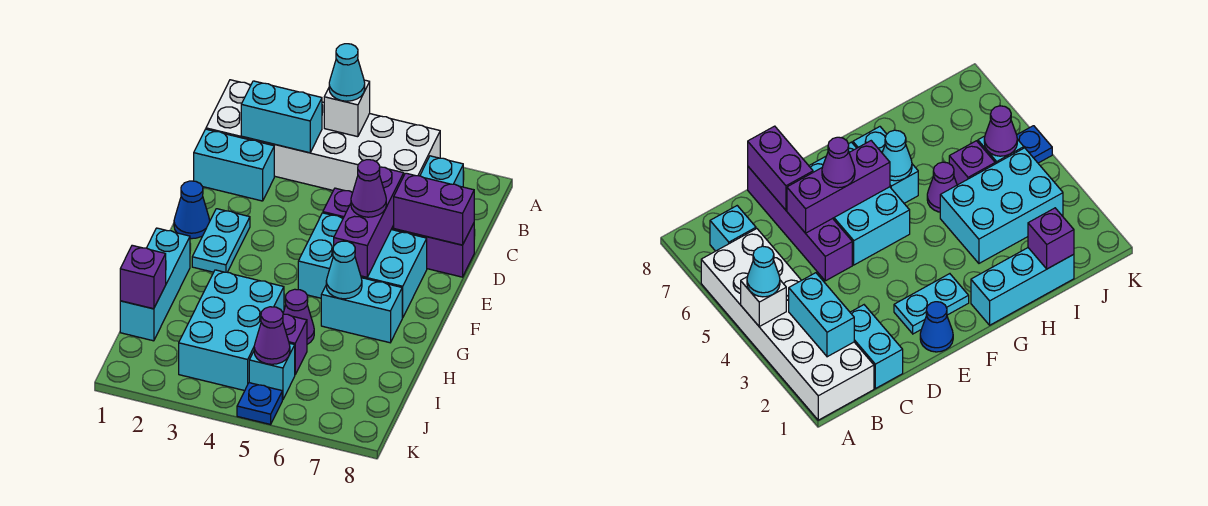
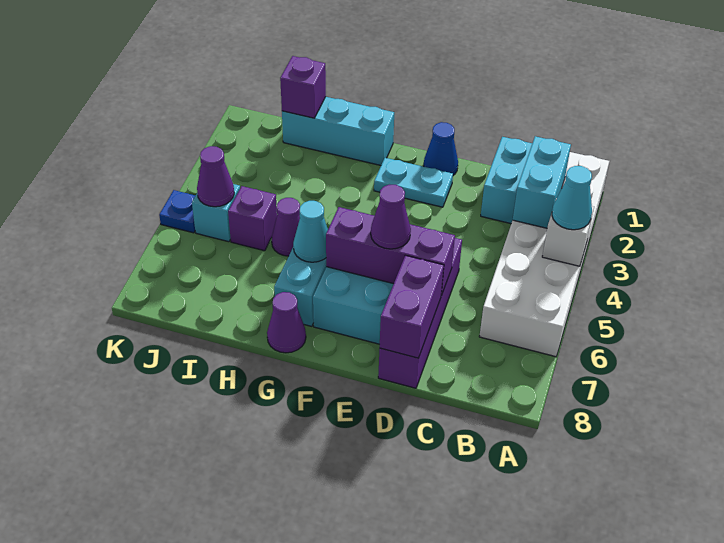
cyan brick B7 level 1 -> none
none -> purple cone G8 level 1
cyan brick H3:J4 level 1 -> none

